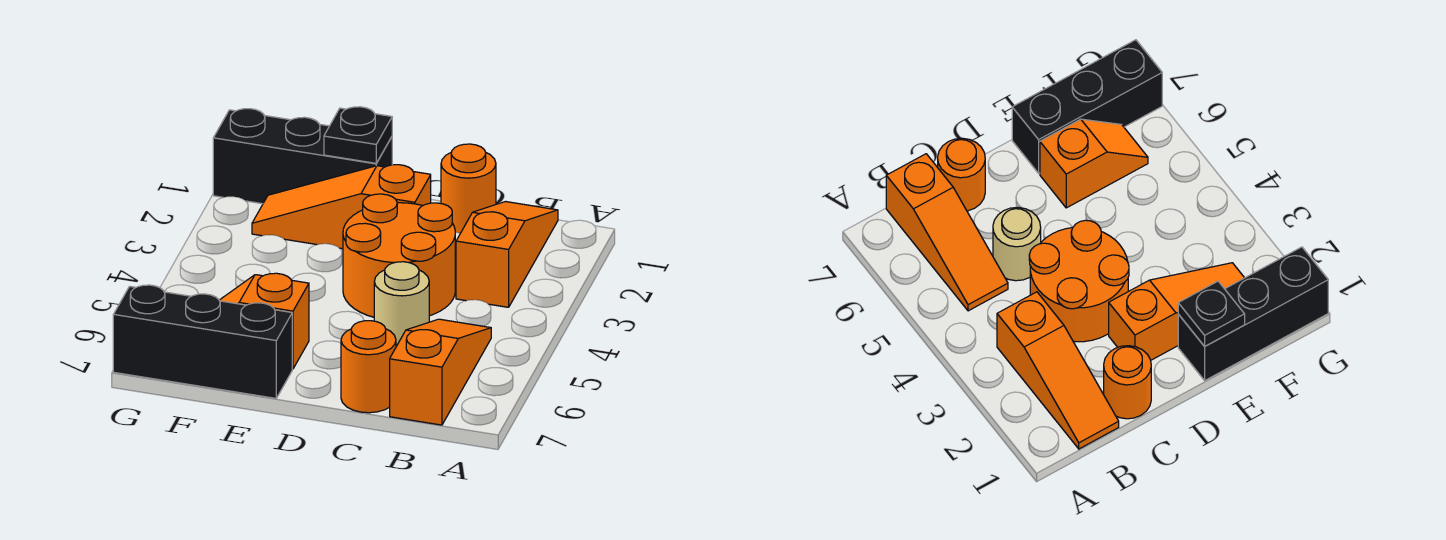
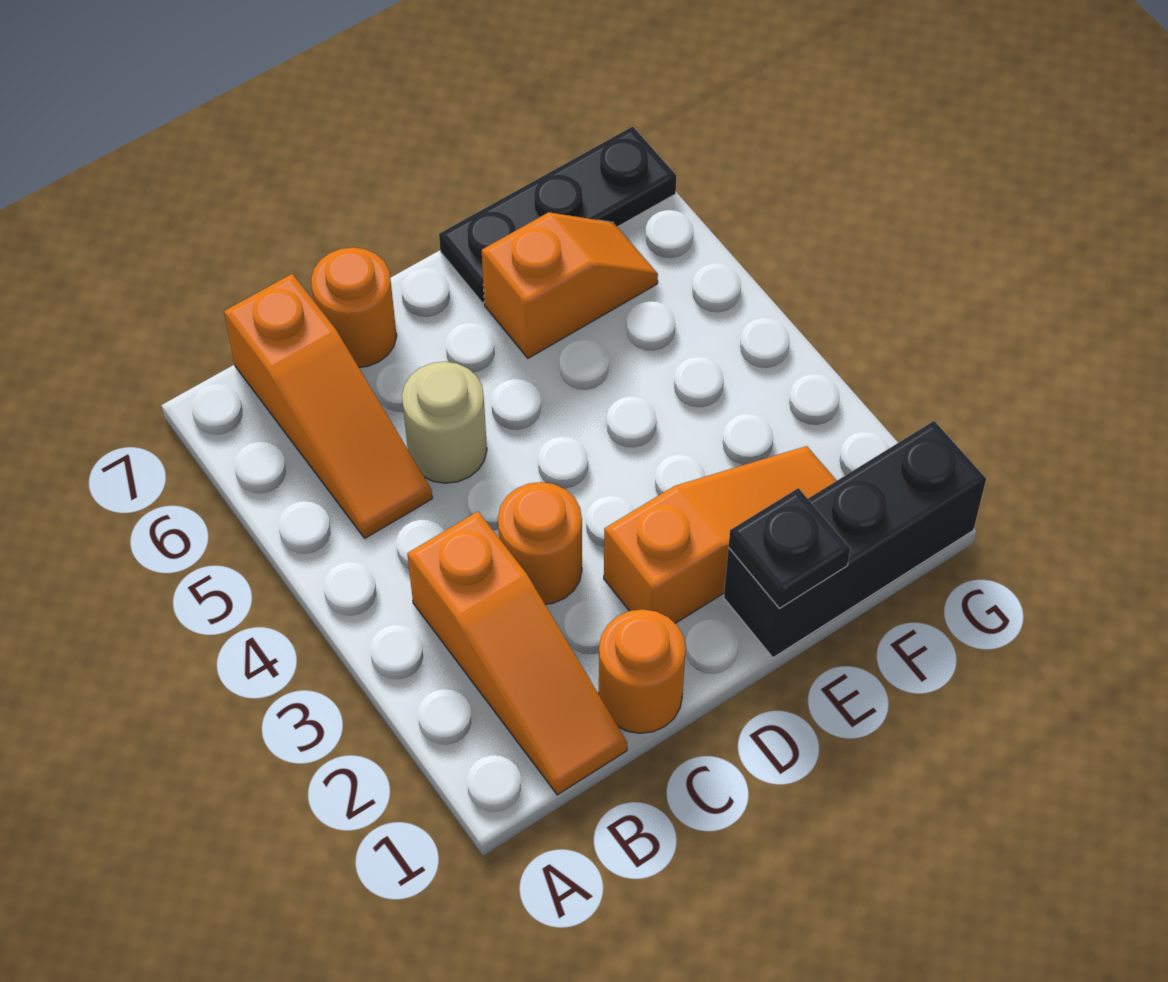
orange round brick C3:D4 level 1 -> orange round brick C3 level 1
black brick E7:G7 level 1 -> black plate E7:G7 level 1

